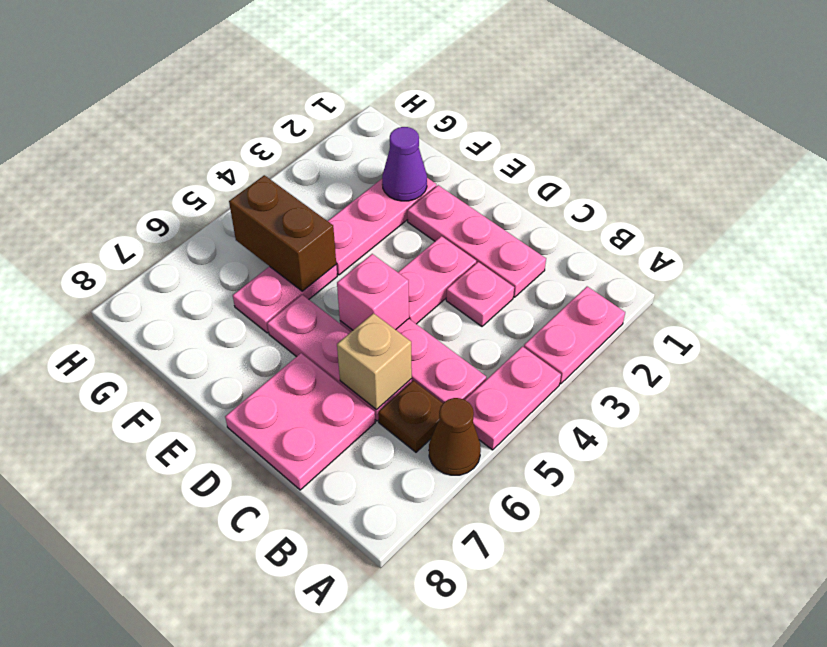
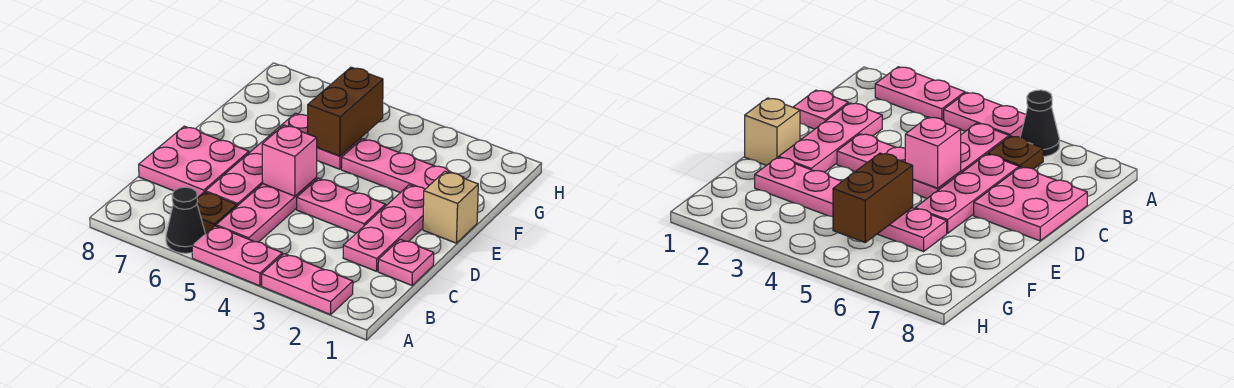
brown cone A6 level 1 -> black cone A6 level 1
pink plate C3 level 1 -> pink plate C1 level 1
tan brick C6 level 2 -> tan brick E1 level 1
purple cone F2 level 2 -> none

